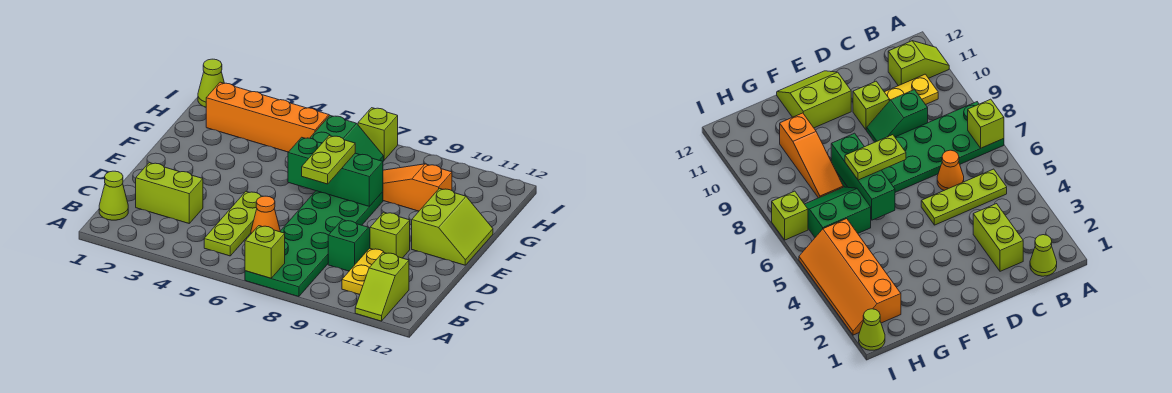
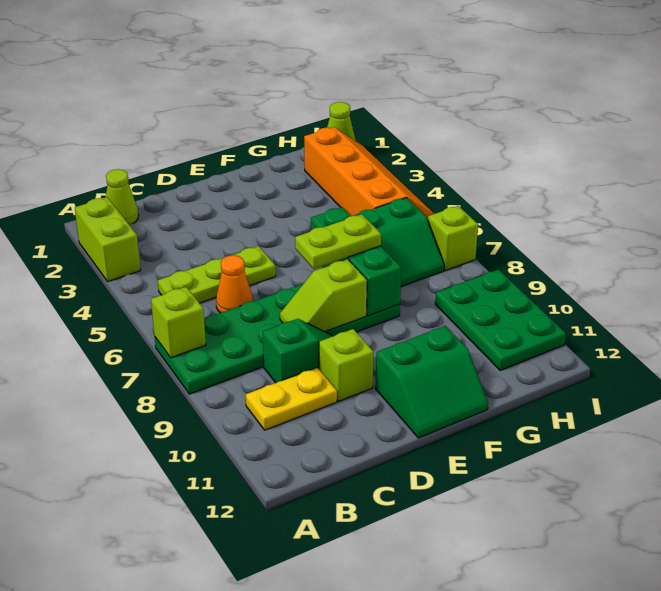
lime slope A11:B11 level 1 top B -> lime slope D8:E8 level 2 top E
lime brick C2:C3 level 1 -> lime brick A2:A3 level 1
lime slope E11:F12 level 1 top 11 -> green slope E11:F12 level 1 top 11
orange slope G8:G10 level 1 top 10 -> none
none -> green plate H9:I11 level 1

